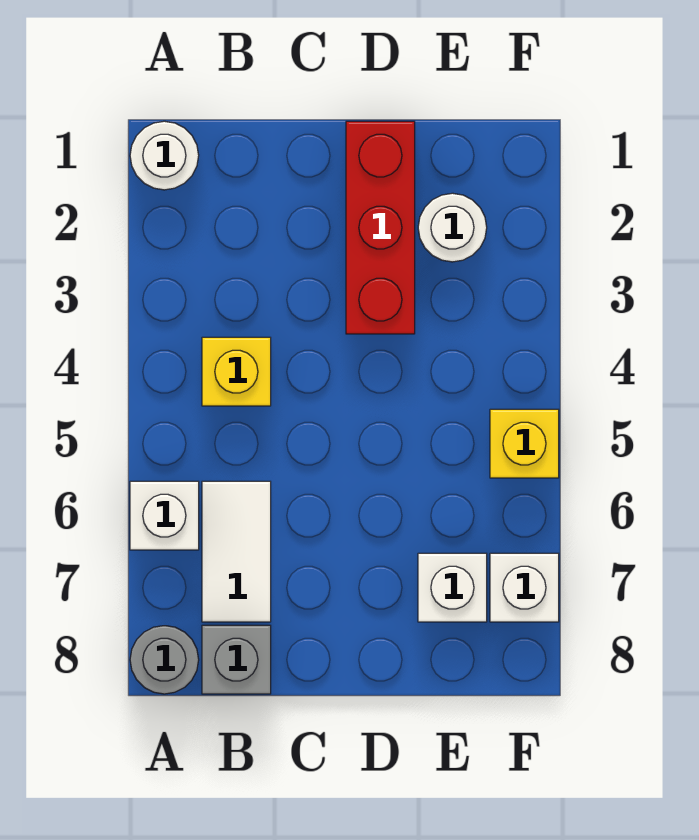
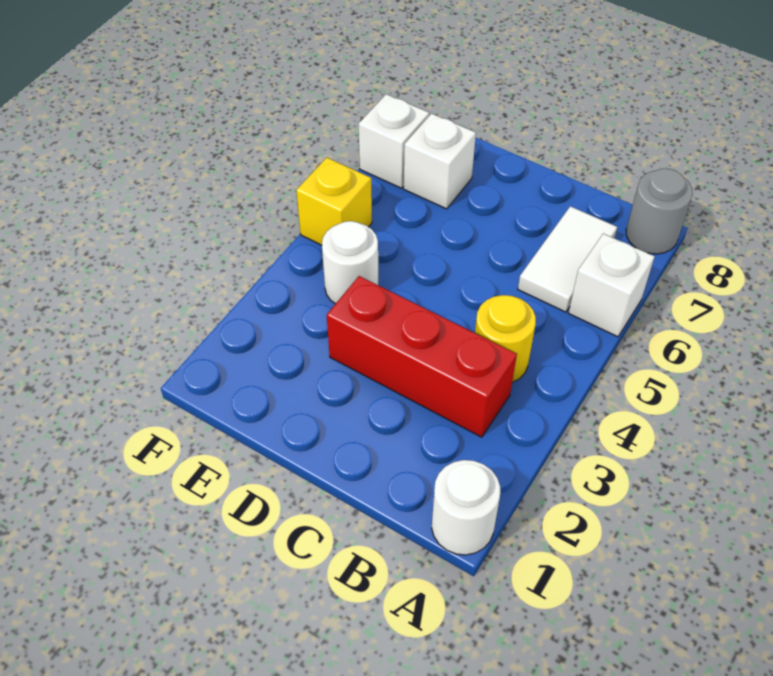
yellow brick B4 level 1 -> yellow round brick B4 level 1
grey brick B8 level 1 -> none
red brick D1:D3 level 1 -> red brick B3:D3 level 1
white round brick E2 level 1 -> white round brick E4 level 1

